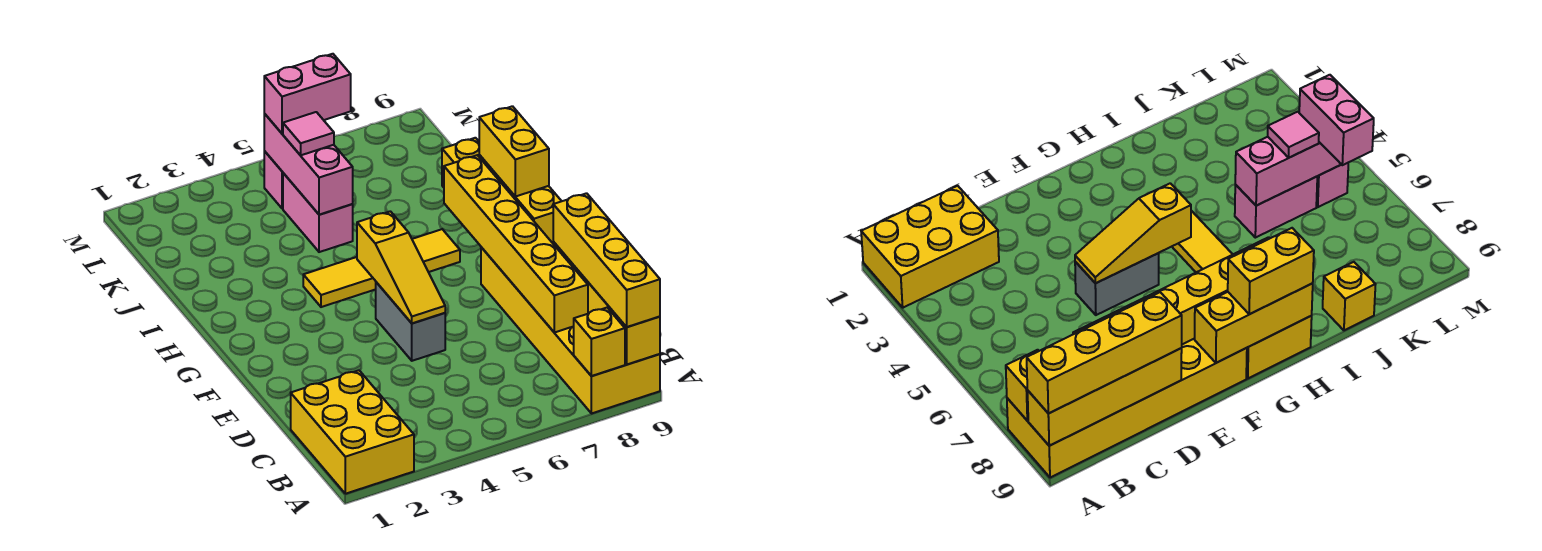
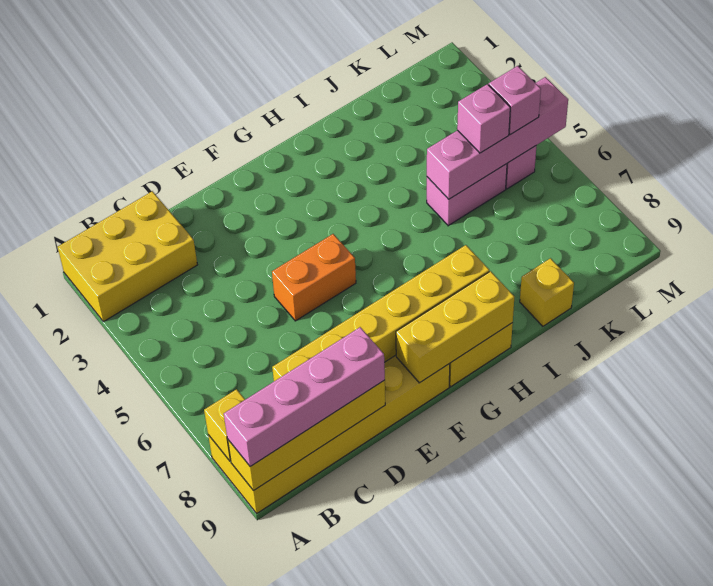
yellow brick A9:D9 level 3 -> pink brick A9:D9 level 3
grey brick E5:F5 level 1 -> orange brick E5:F5 level 1
yellow slope E5:G5 level 2 top G -> none
yellow brick G9:H9 level 3 -> none
yellow tile H4:H7 level 1 -> none
pink brick J5:L5 level 2 -> pink brick J5:M5 level 2
pink tile K5 level 3 -> pink brick K5 level 3
pink brick L5:L6 level 3 -> pink brick L5 level 3

